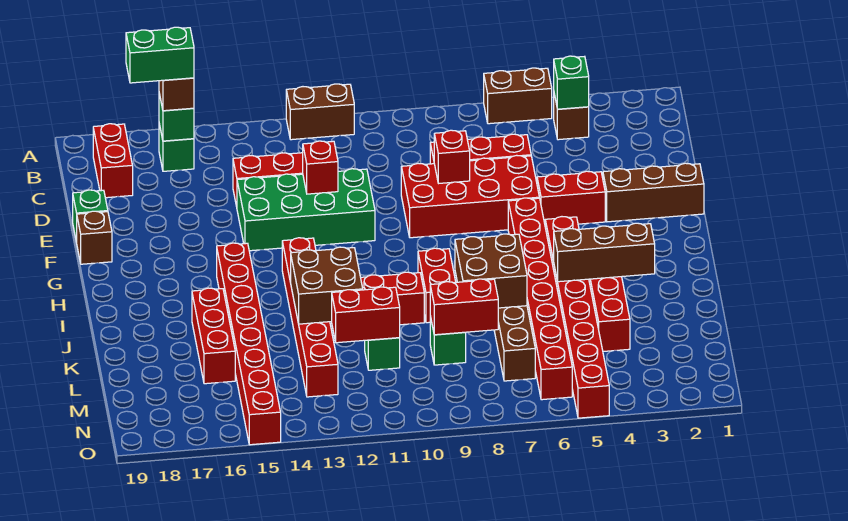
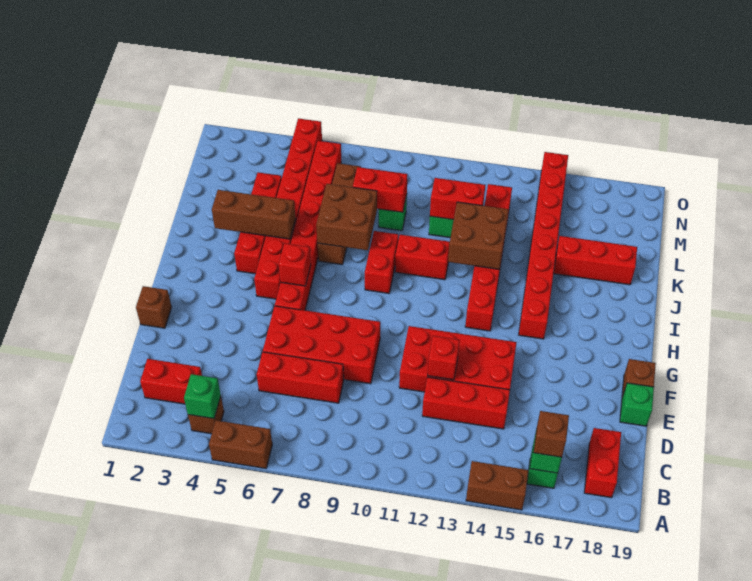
brown brick A11:A12 level 1 -> brown brick A14:A15 level 1
green brick B16:B17 level 4 -> none
red brick E8 level 2 -> red brick H6 level 2
green brick E11:F14 level 1 -> red brick E11:F14 level 1
brown brick F1:F3 level 1 -> brown brick F1 level 1
red brick F4:F5 level 1 -> red brick C2:C3 level 1
red brick J16:L16 level 1 -> red brick K16:K18 level 1

